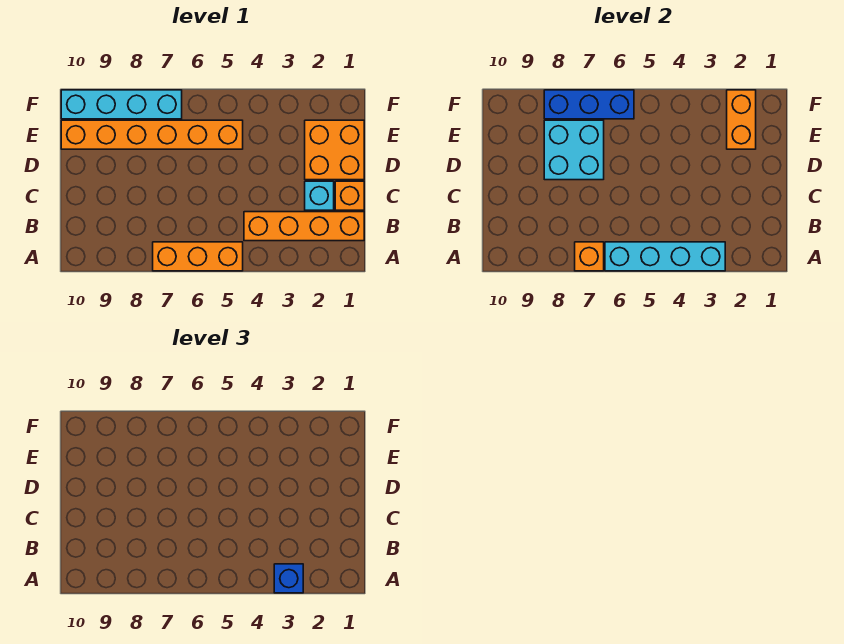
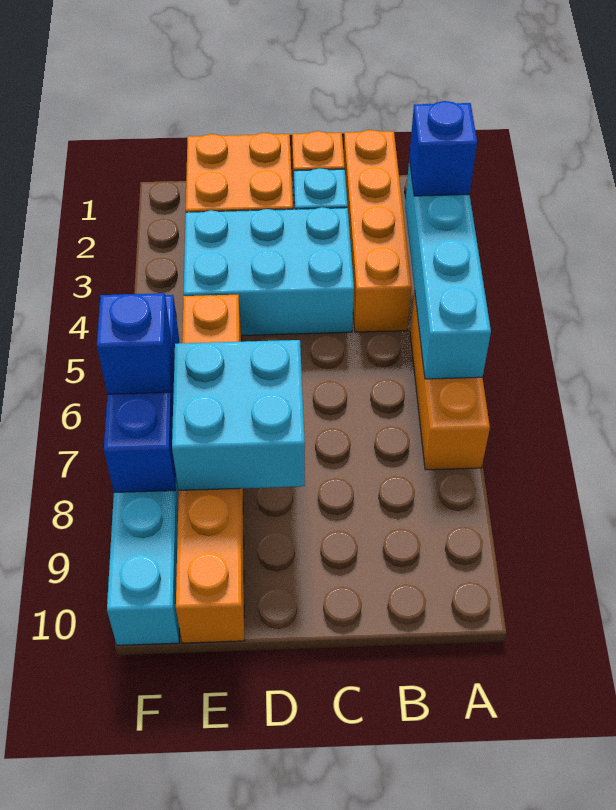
orange brick A7 level 2 -> none
none -> cyan brick C3:E4 level 1
orange brick E2:F2 level 2 -> none
none -> blue brick F7 level 3

